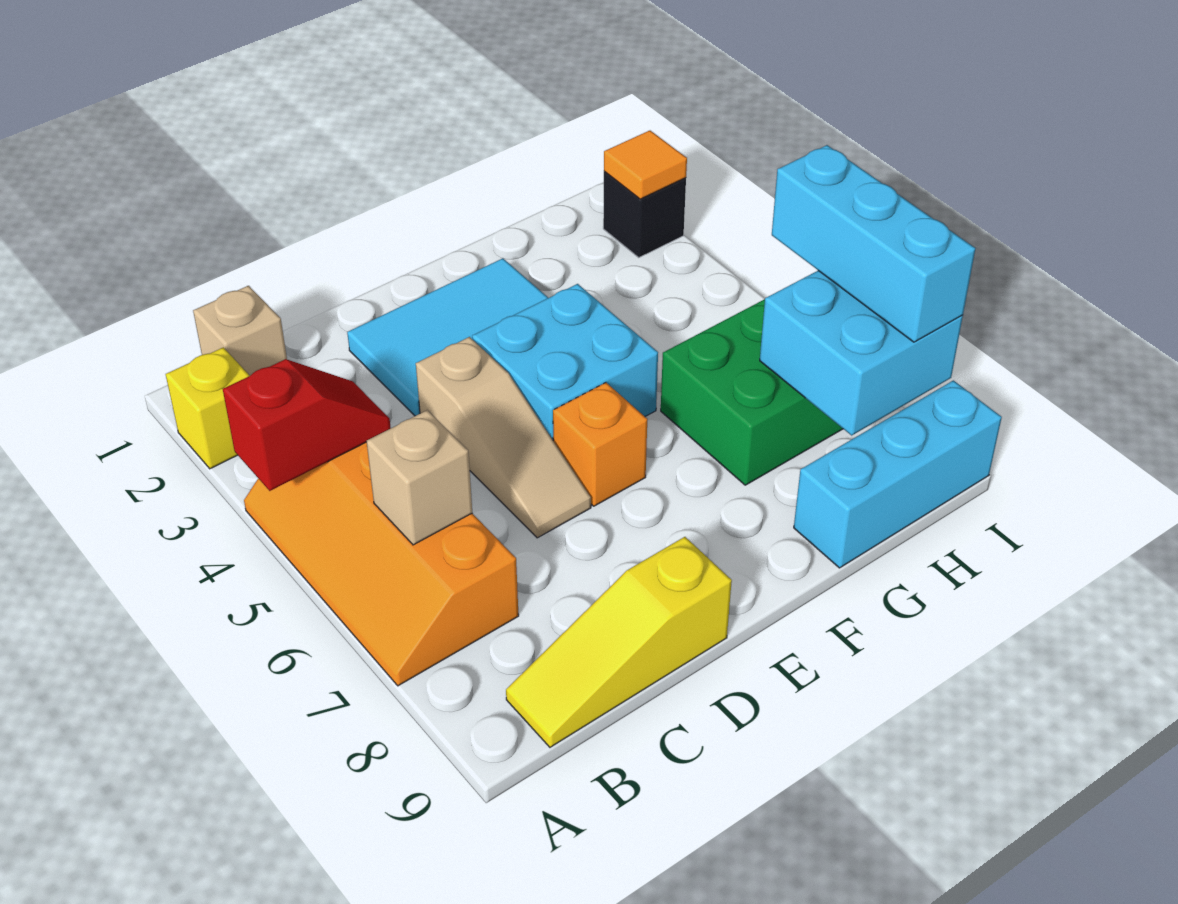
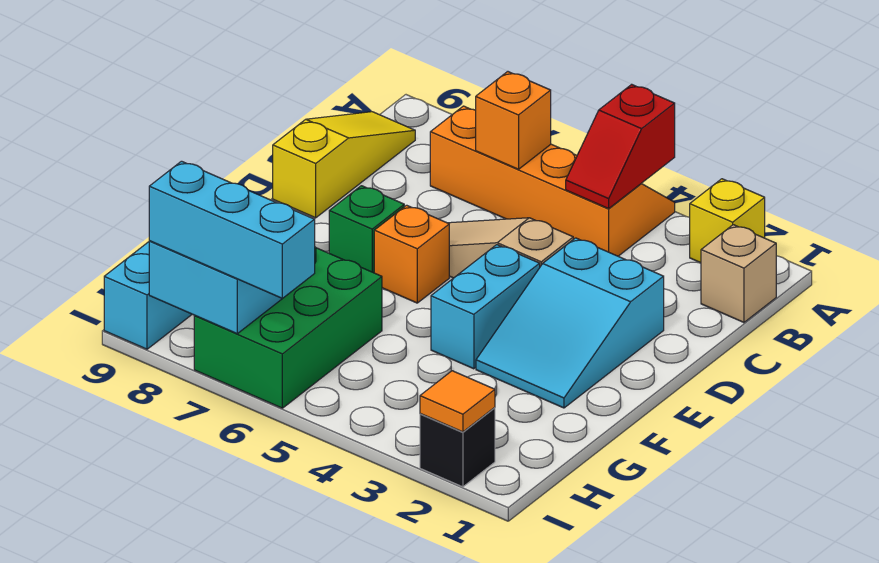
tan brick B6 level 2 -> orange brick B6 level 2
cyan tile D2:F3 level 1 -> cyan slope D2:F3 level 1 top D
cyan brick E4:F5 level 1 -> cyan brick E4:F4 level 1
none -> green brick E7 level 1

